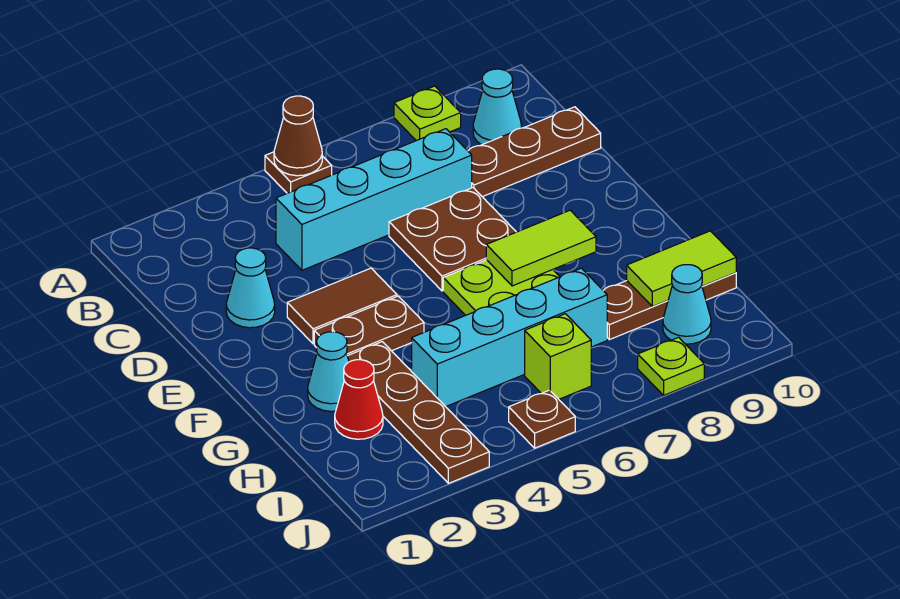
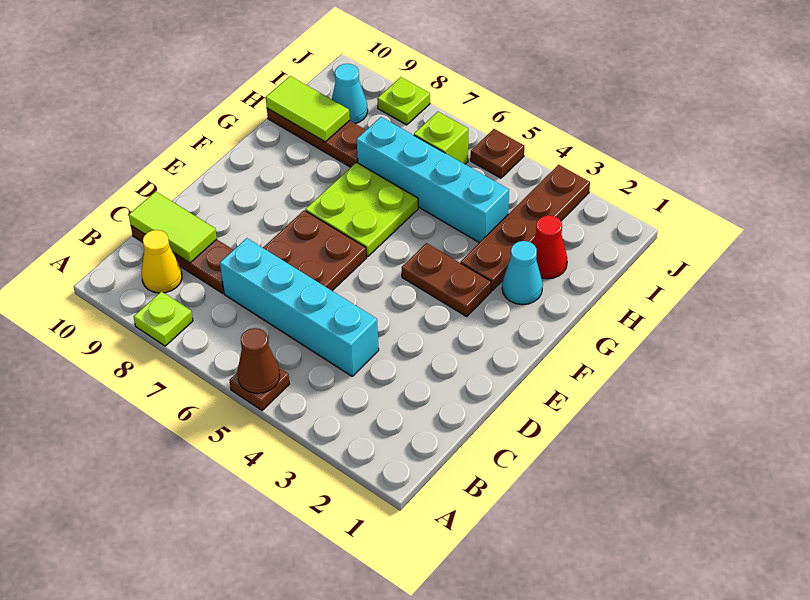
cyan cone B9 level 1 -> yellow cone B9 level 1
cyan cone D2 level 1 -> none
brown tile E3:E4 level 1 -> none
lime tile F7:F8 level 2 -> lime tile C9:C10 level 2

